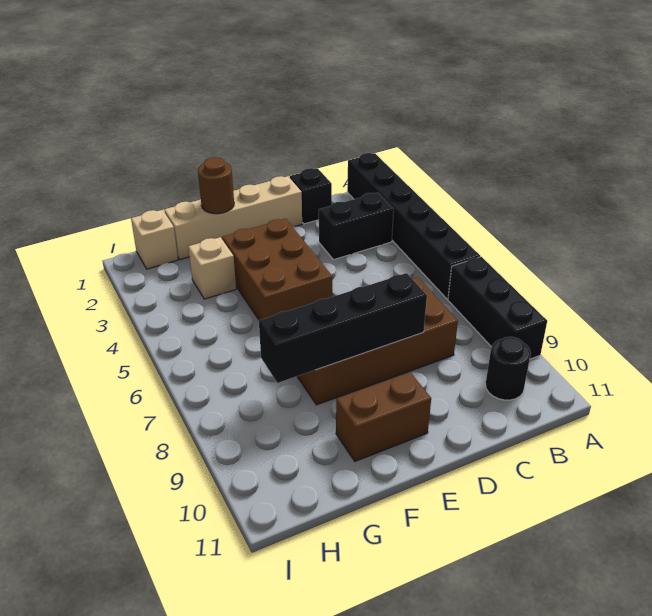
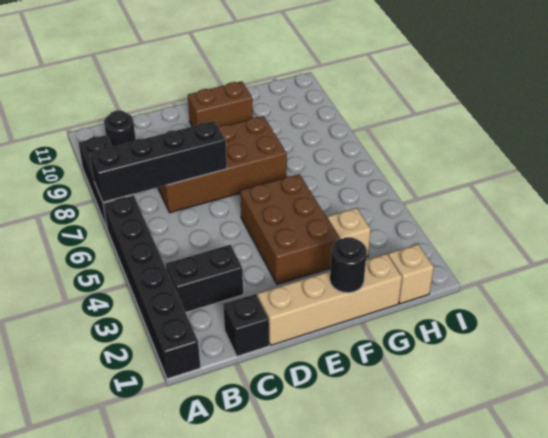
black brick D8:G8 level 2 -> black brick A7:D7 level 2
brown round brick F1 level 2 -> black round brick F1 level 2

